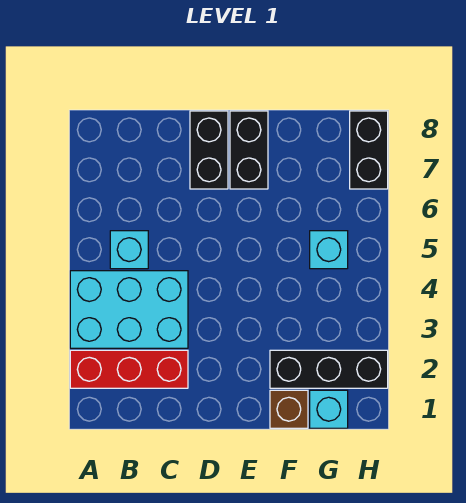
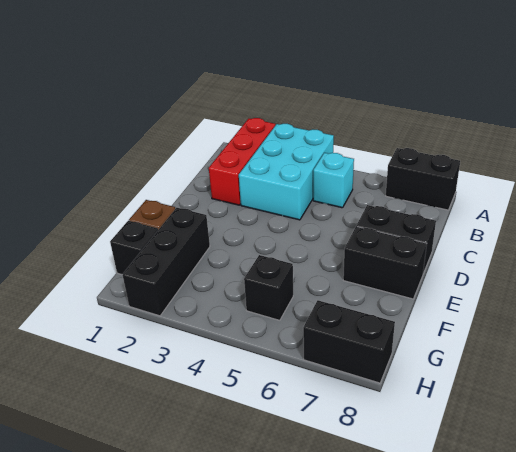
none -> black brick A7:A8 level 1
cyan brick G1 level 1 -> black brick G1 level 1
cyan brick G5 level 1 -> black brick G5 level 1

